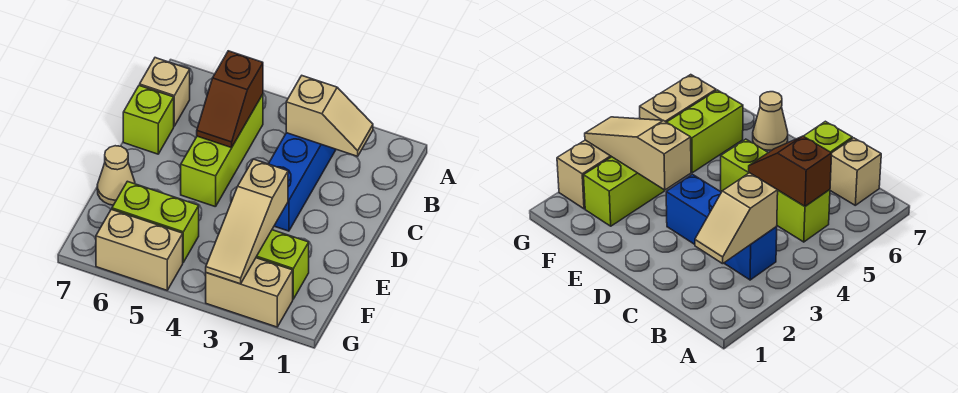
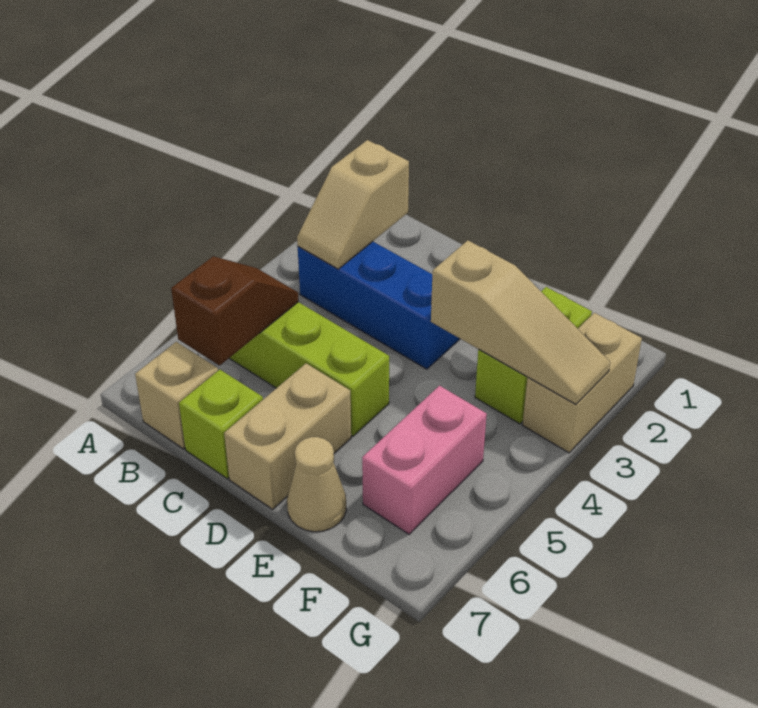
tan slope B2:B3 level 2 top 3 -> tan slope B2:B3 level 2 top 2
brown slope B5:C5 level 2 top B -> brown slope B5:B6 level 2 top 6
lime brick F5:F6 level 1 -> pink brick F5:F6 level 1
tan brick G5:G6 level 1 -> tan brick D6:D7 level 1

